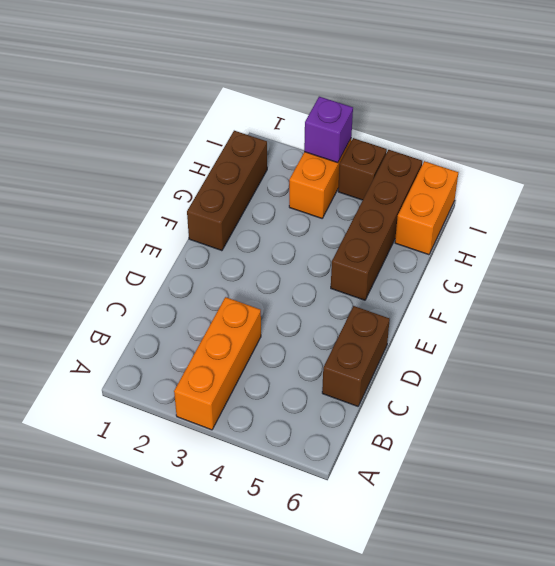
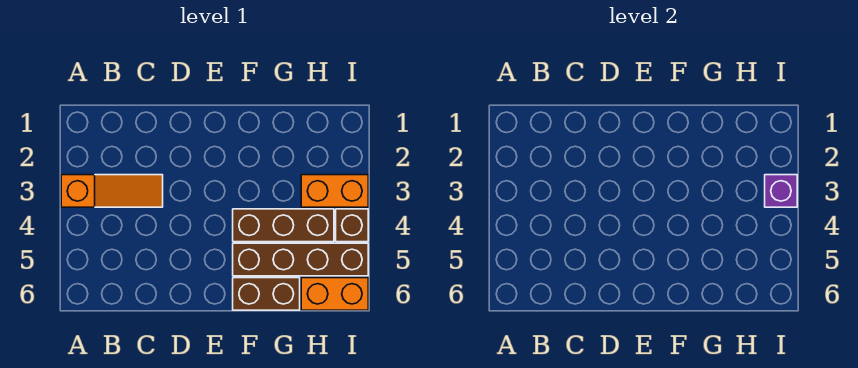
orange brick A3:C3 level 1 -> orange slope A3:C3 level 1 top A
brown brick C6:D6 level 1 -> brown brick F6:G6 level 1
brown brick F1:H1 level 1 -> brown brick F4:H4 level 1

